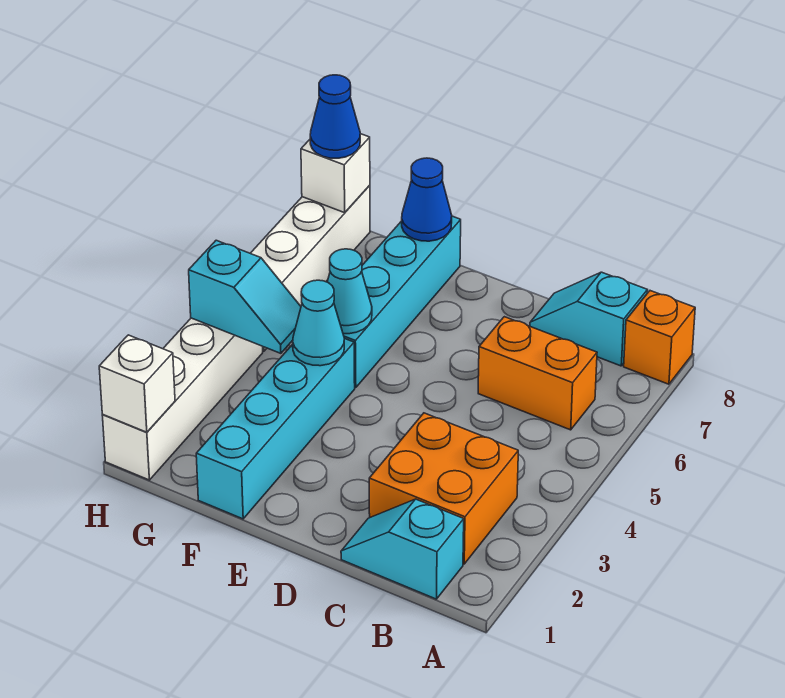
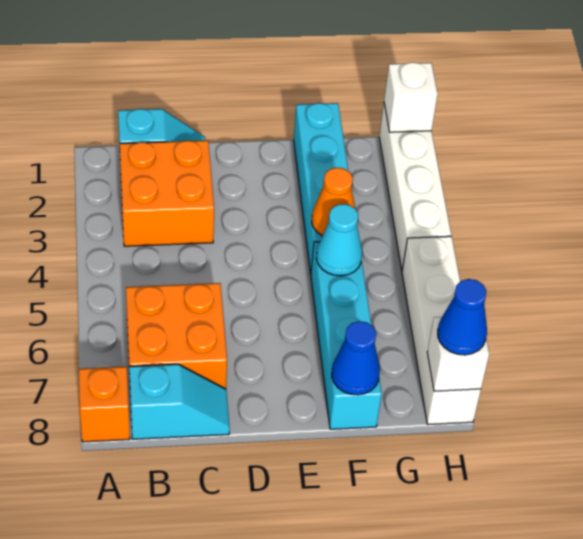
orange brick B6:C6 level 1 -> orange brick B6:C7 level 1
cyan cone F4 level 2 -> orange cone F4 level 2
cyan slope G4:H4 level 2 top H -> none

